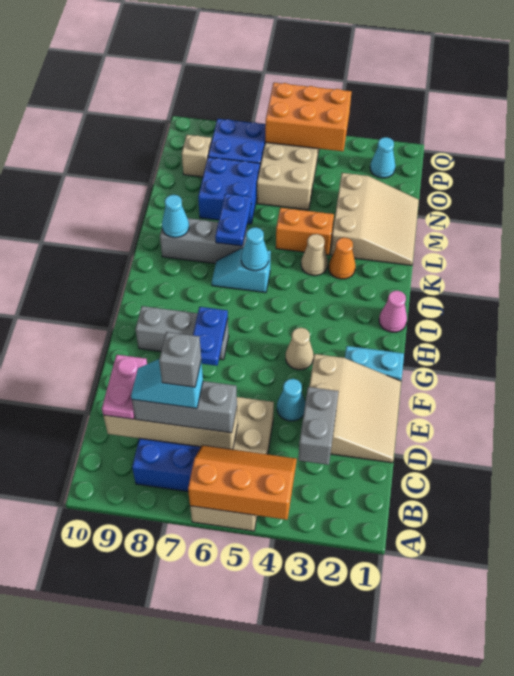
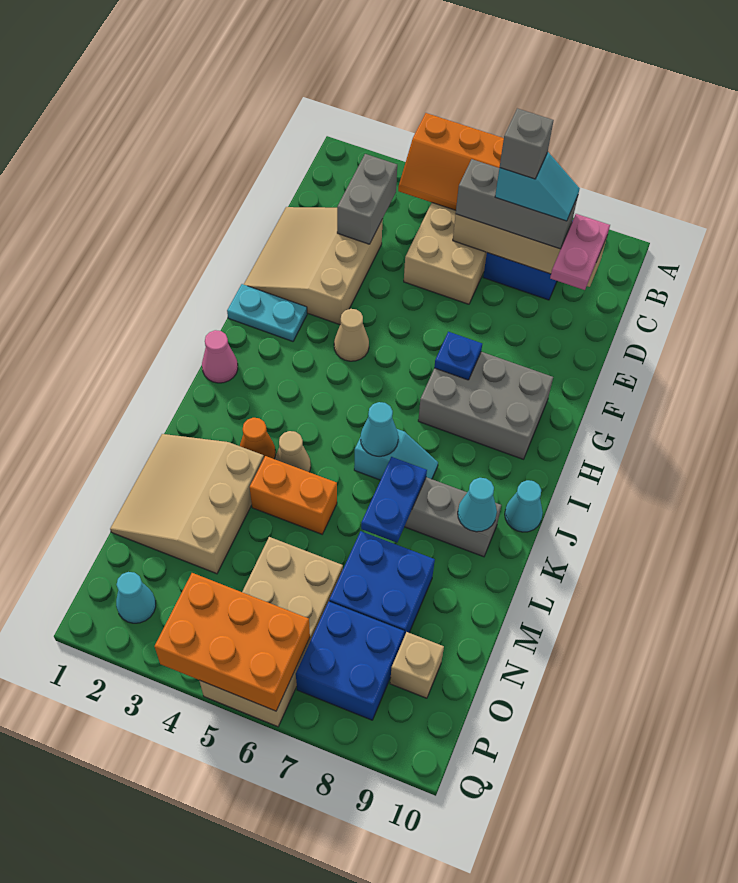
cyan cone E4 level 1 -> cyan cone J10 level 1
blue plate F7:G7 level 2 -> blue plate G7 level 2
grey brick G7:G9 level 1 -> grey brick G7:H9 level 1

